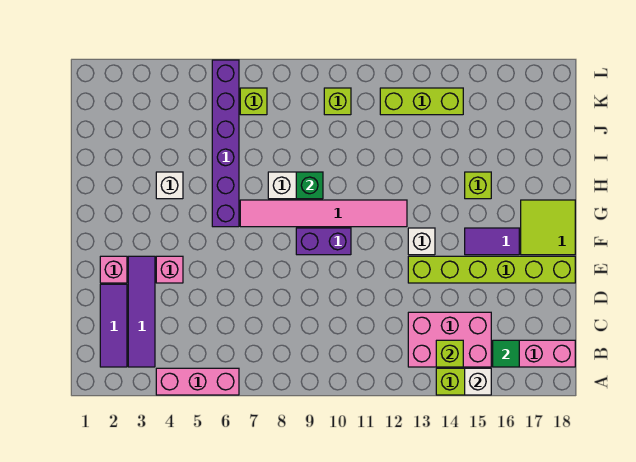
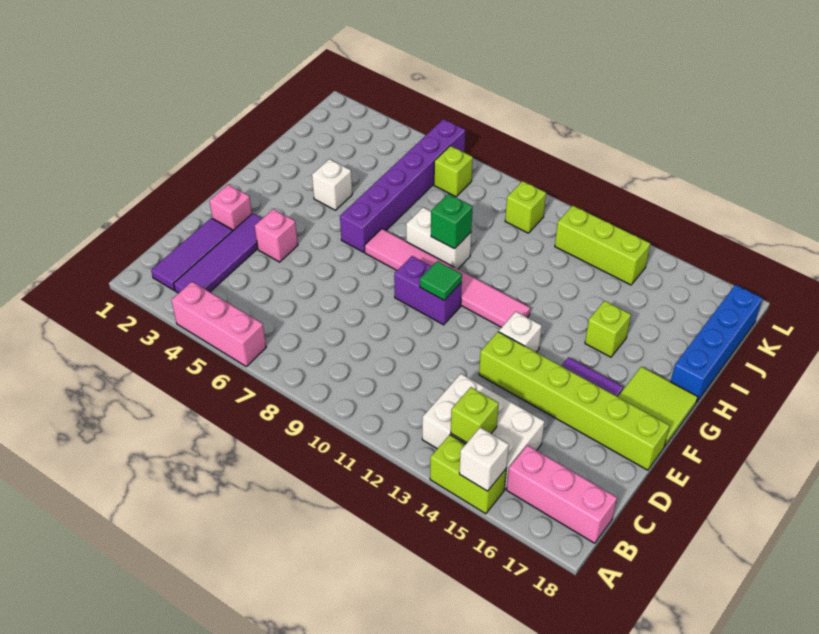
pink brick B13:C15 level 1 -> white brick B13:C15 level 1
green tile B16 level 2 -> green tile F10 level 2
none -> blue brick H18:K18 level 1

